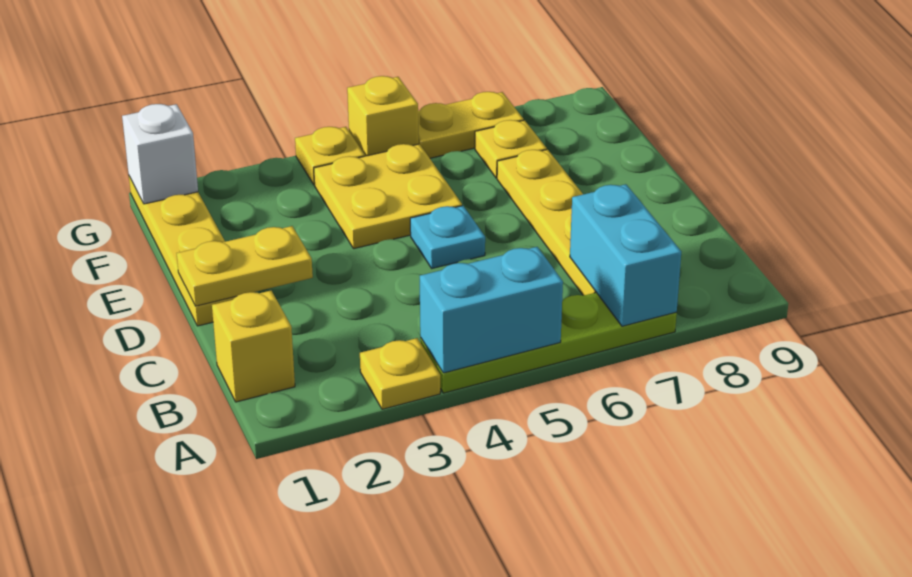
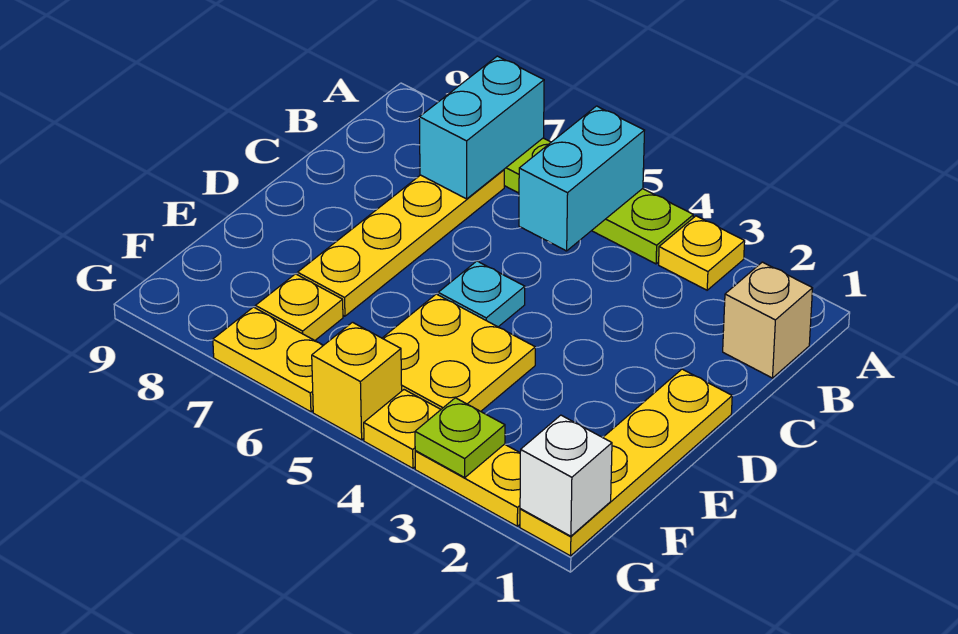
cyan brick A4:A5 level 2 -> cyan brick A5:B5 level 2
yellow brick B1 level 1 -> tan brick B1 level 1
yellow plate D1:D2 level 2 -> yellow plate G2:G3 level 1
none -> lime plate G3 level 2

